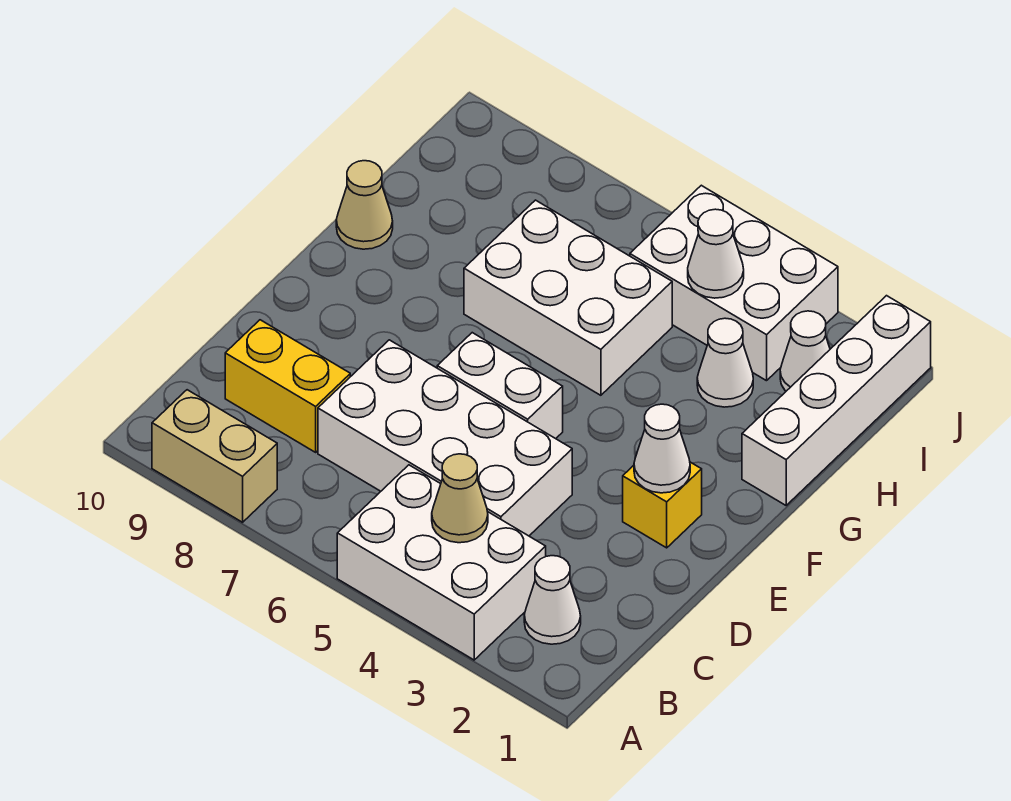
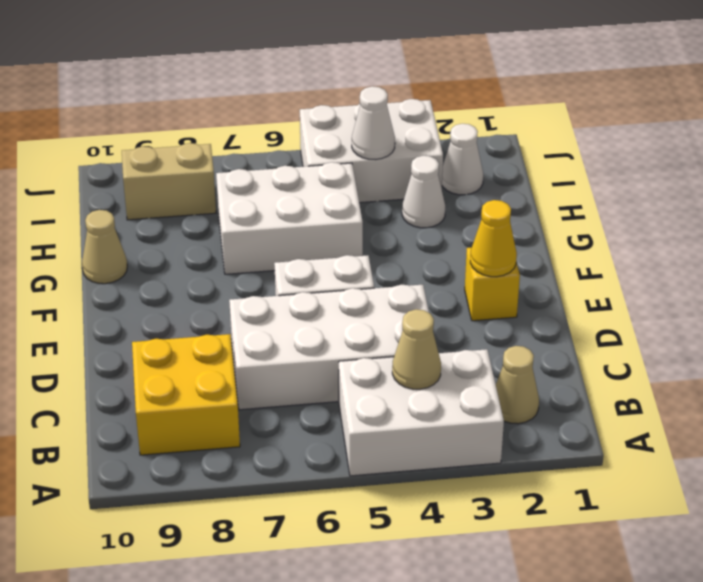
tan brick A8:A9 level 1 -> tan brick I8:I9 level 1
white cone B2 level 1 -> tan cone B2 level 1
yellow brick C8:C9 level 1 -> yellow brick B8:C9 level 1
white cone E2 level 2 -> yellow cone E2 level 2
white brick G1:J1 level 1 -> none

